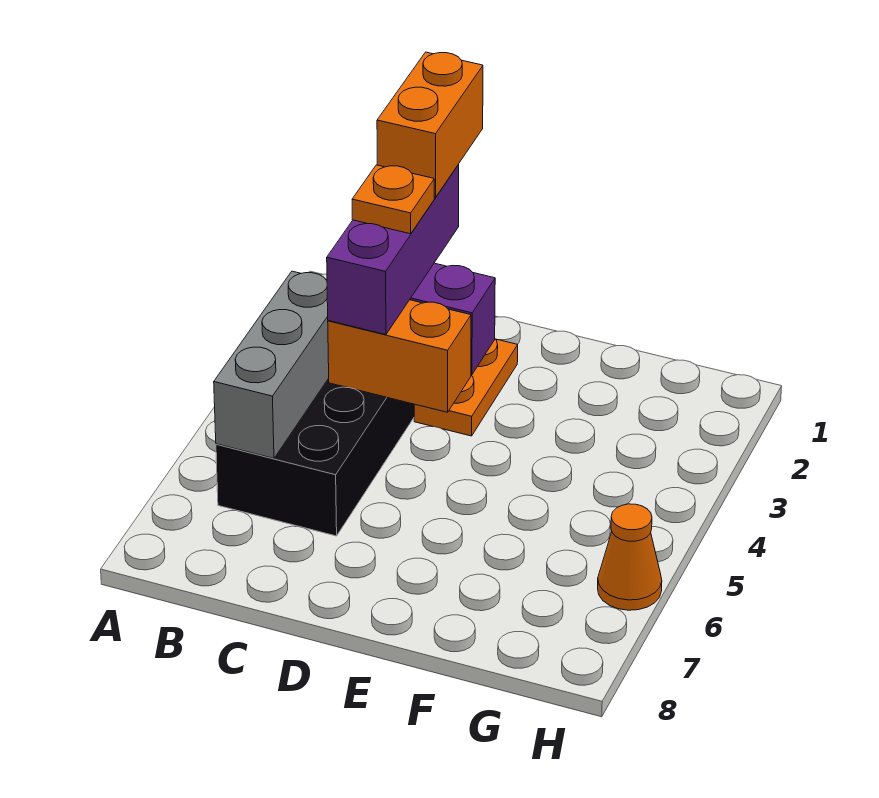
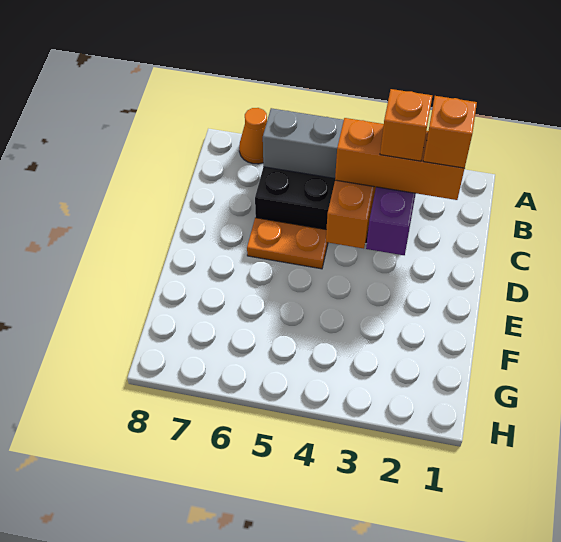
orange brick C1:C2 level 4 -> orange brick C2 level 4
purple brick C2:C4 level 3 -> orange brick C2:C4 level 3
orange plate C3 level 4 -> orange brick C3 level 4
orange plate D2:D3 level 1 -> orange plate D5:D6 level 1
orange cone H6 level 1 -> orange cone A7 level 1

